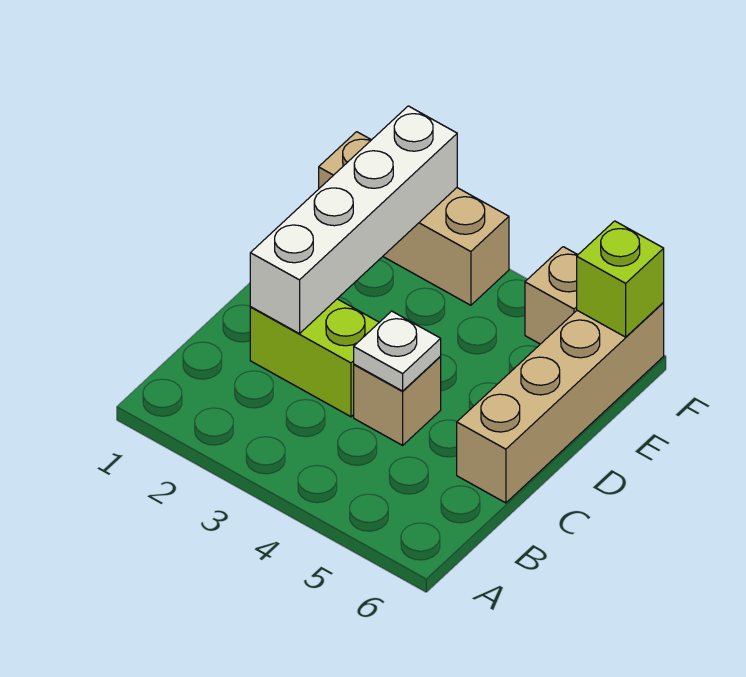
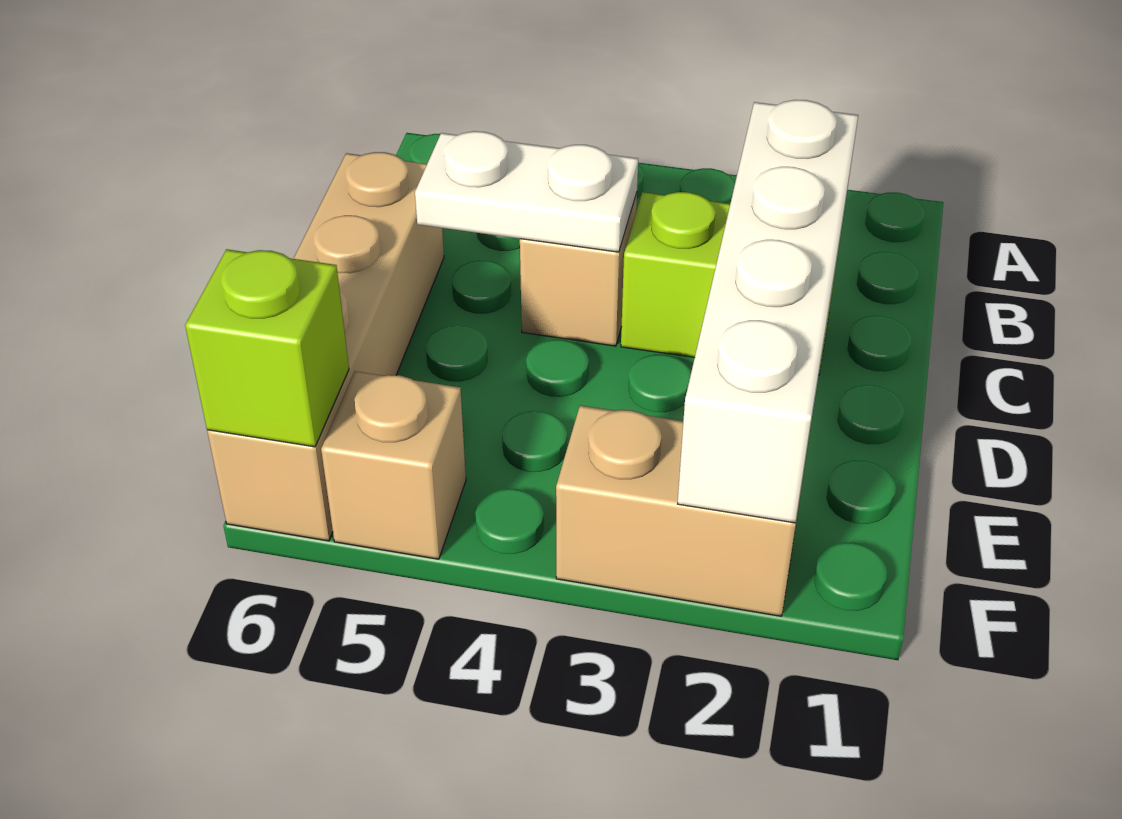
white plate C4 level 2 -> white plate C4:C5 level 2
tan brick F1:F3 level 1 -> tan brick F2:F3 level 1

